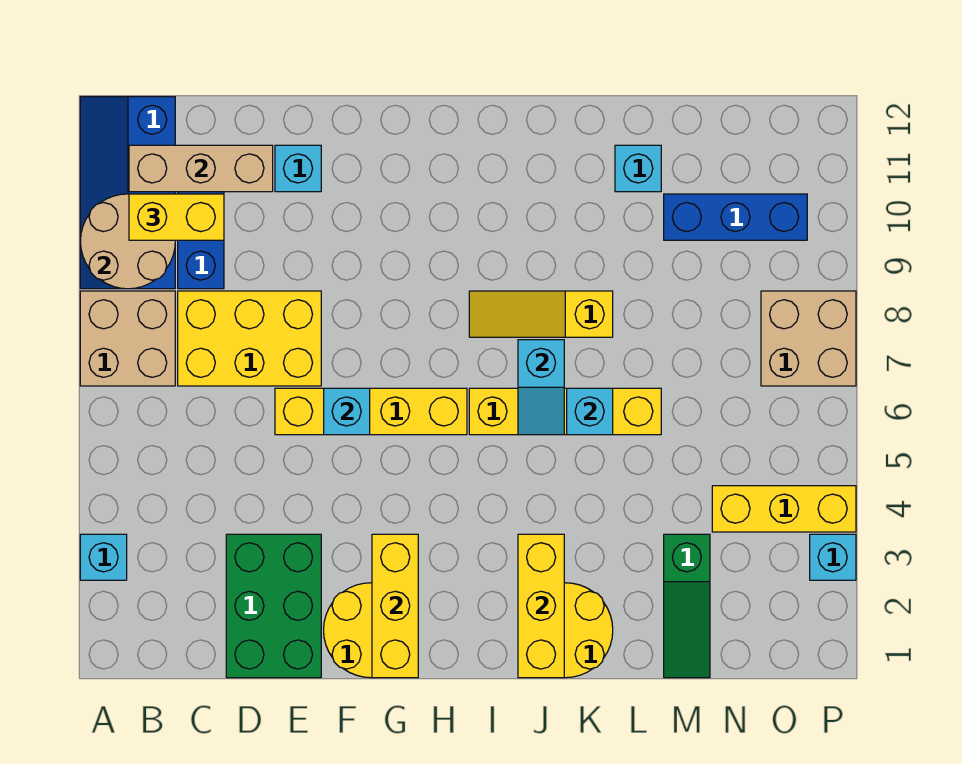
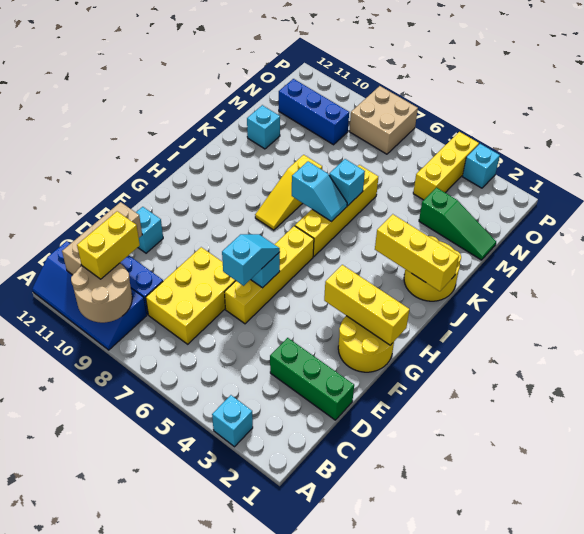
tan brick A7:B8 level 1 -> none
green brick D1:E3 level 1 -> green brick D1:D3 level 1
none -> cyan slope E6:F6 level 3 top E
blue brick M10:O10 level 1 -> blue brick N9:N11 level 1

